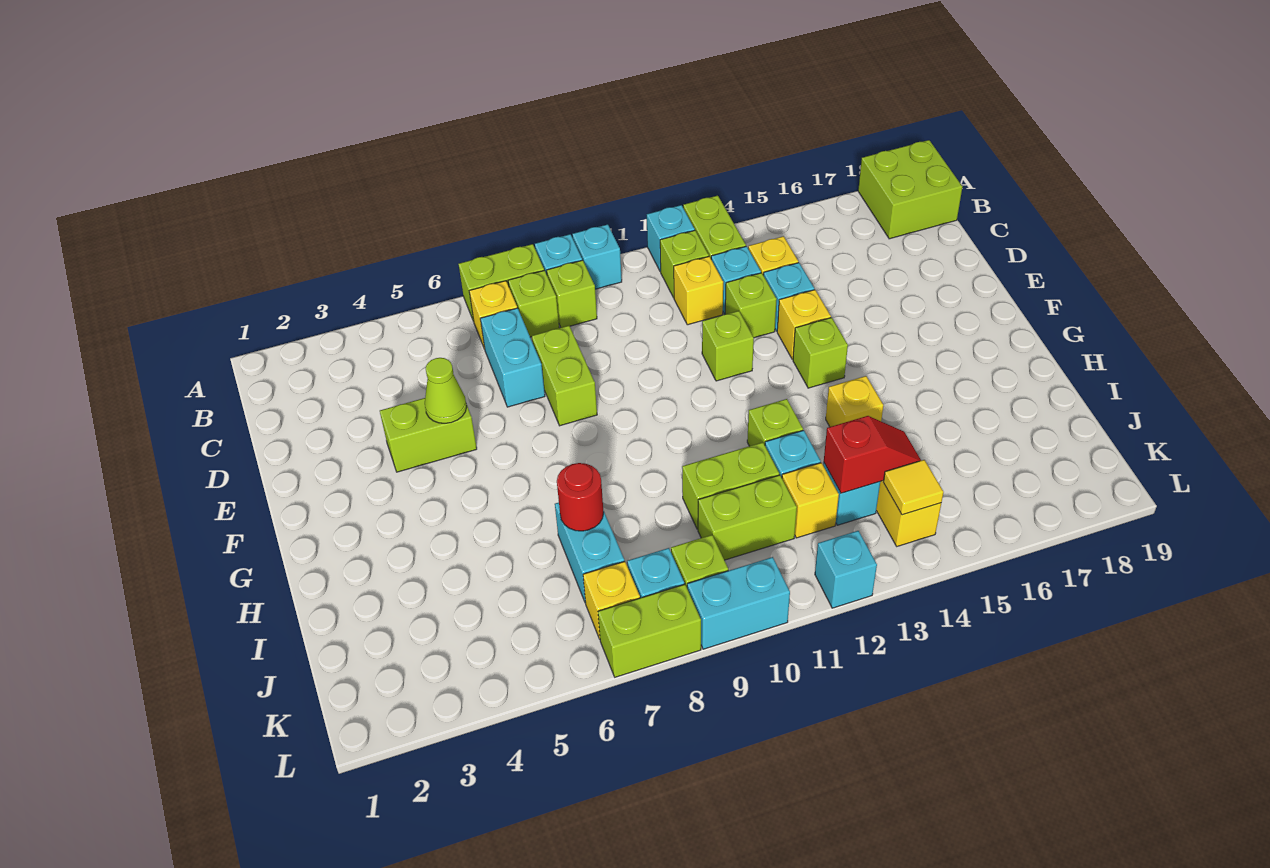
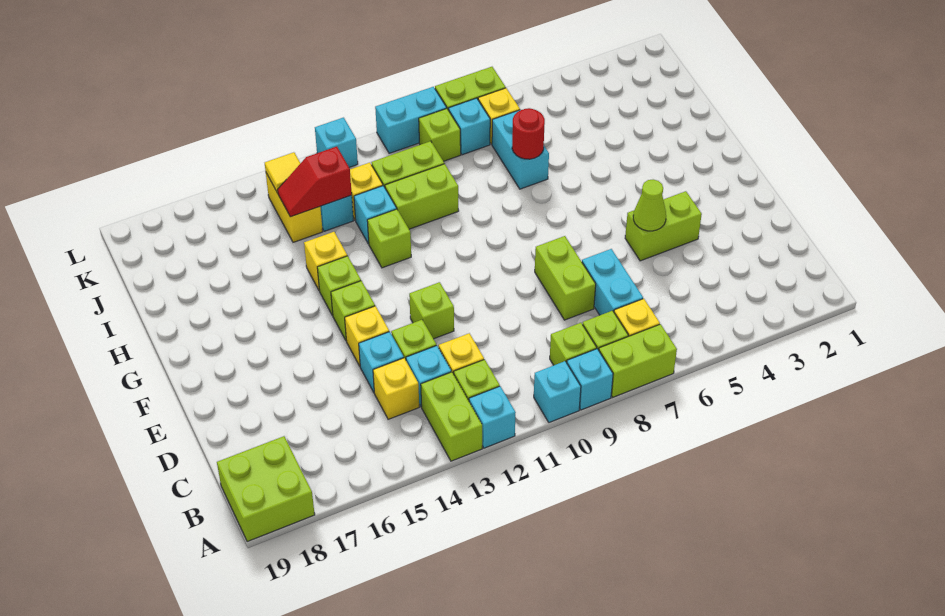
none -> lime brick G14 level 1

